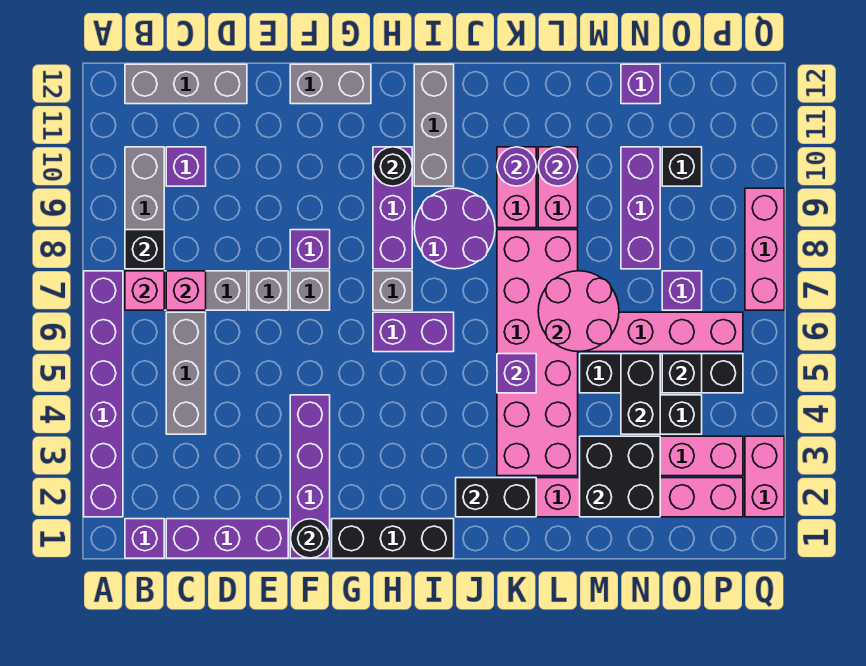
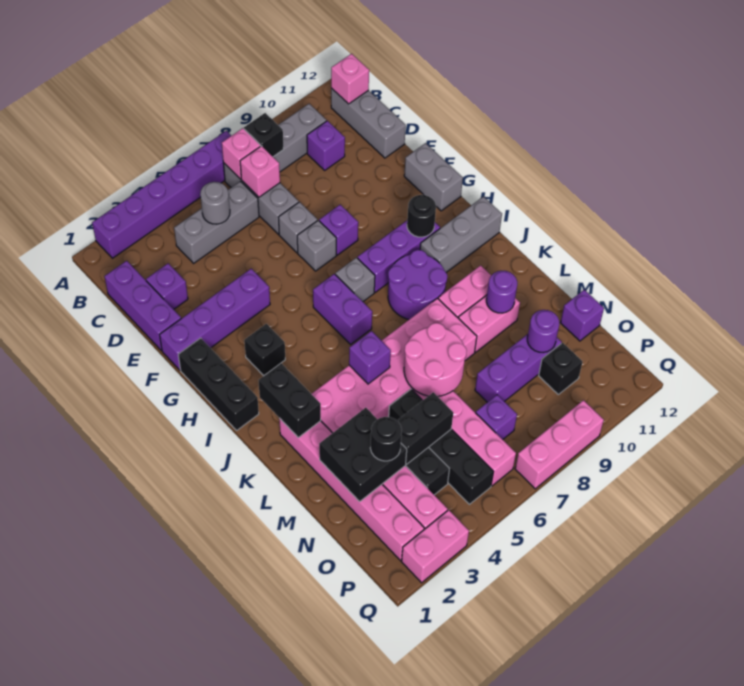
purple brick B1 level 1 -> purple brick D2 level 1
none -> pink brick B12 level 2
none -> grey round brick C5 level 2
black round brick F1 level 2 -> black round brick N3 level 3
purple round brick K10 level 2 -> purple round brick N10 level 2
black brick O5 level 2 -> black brick H3 level 1

